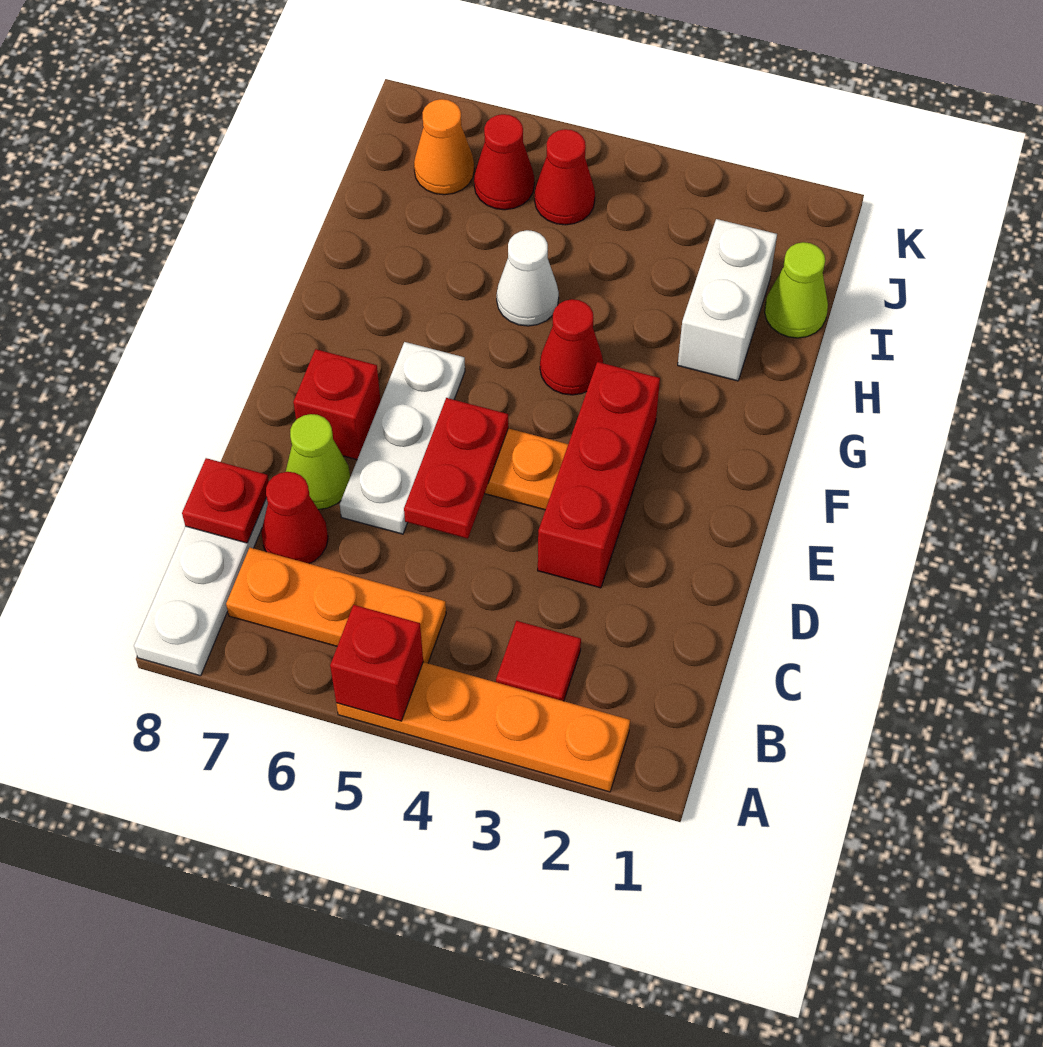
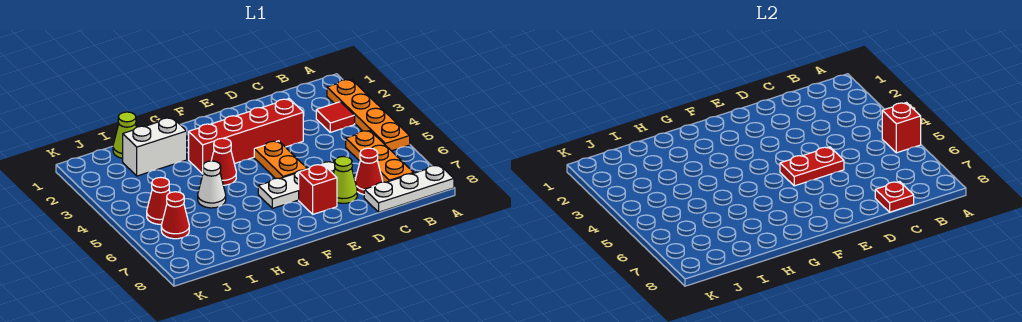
red brick D3:F3 level 1 -> red brick D3:G3 level 1
orange cone J7 level 1 -> none

